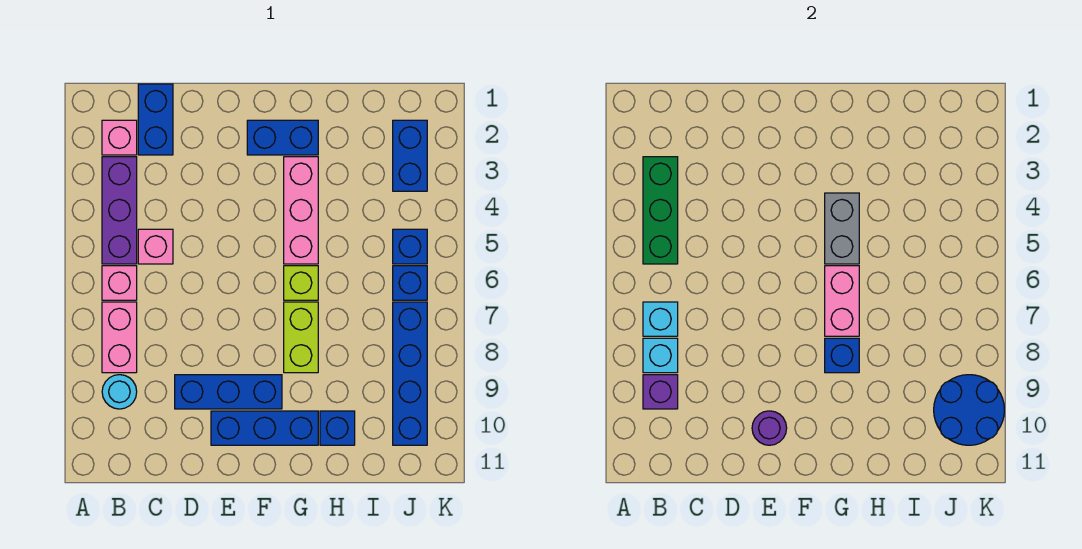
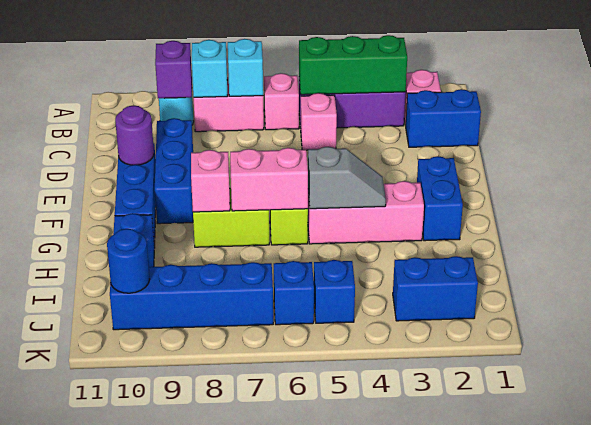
grey brick G4:G5 level 2 -> grey slope G4:G5 level 2 top 5
blue brick G8 level 2 -> pink brick G8 level 2
blue round brick J9:K10 level 2 -> blue round brick J10 level 2

